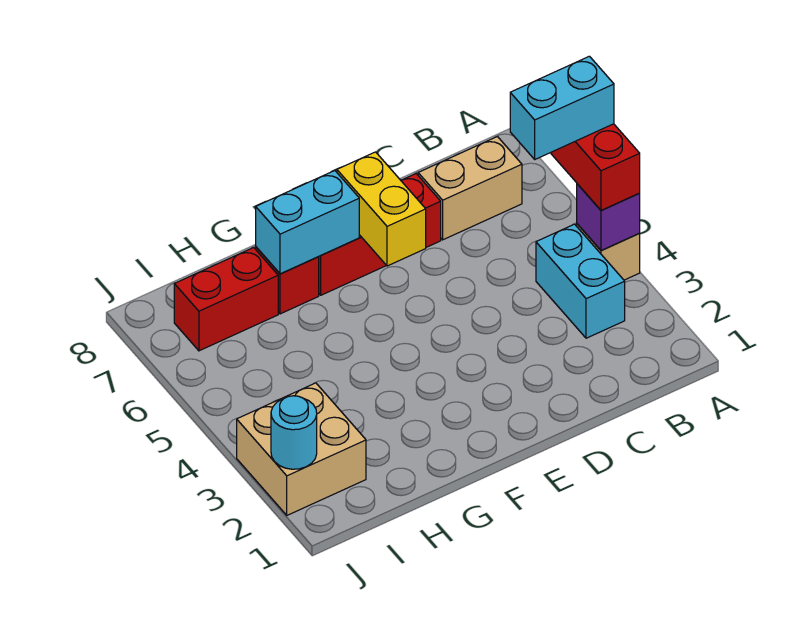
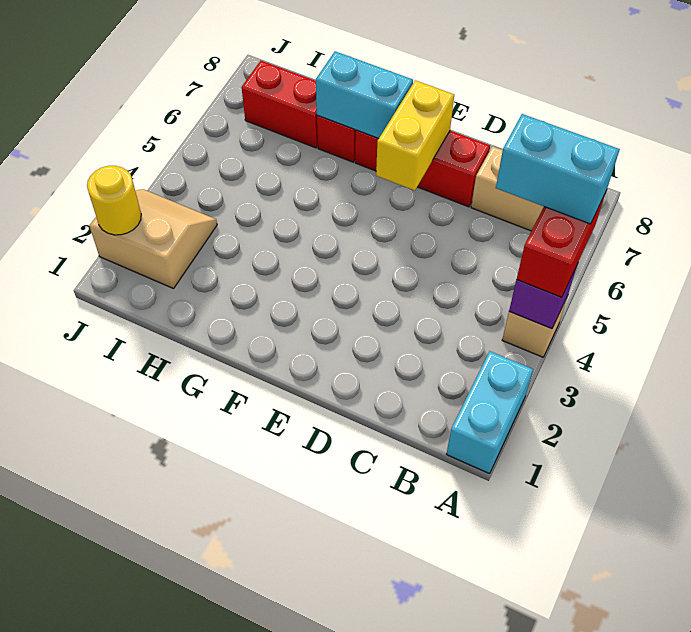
cyan brick B3:B4 level 1 -> cyan brick A1:A2 level 1
tan brick I2:J3 level 1 -> tan slope I2:J3 level 1 top 2
cyan round brick J2 level 2 -> yellow round brick J2 level 2

